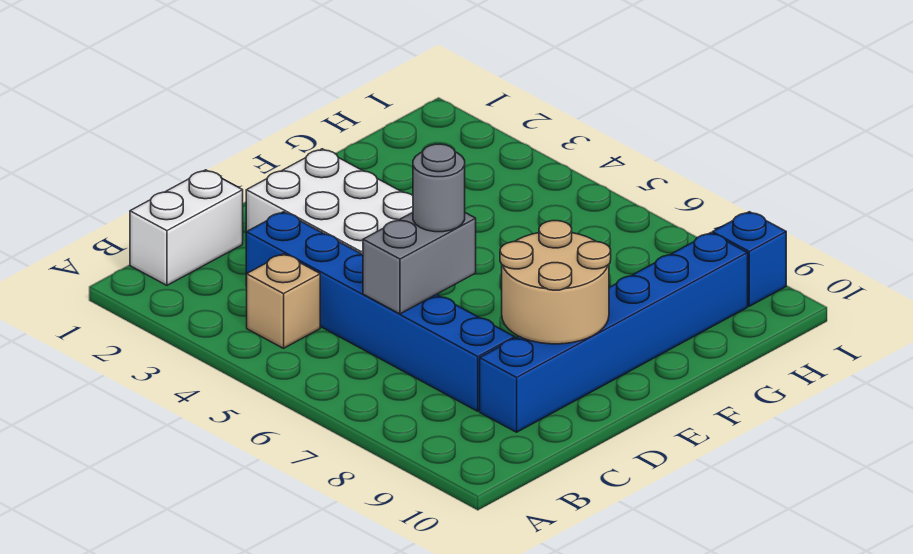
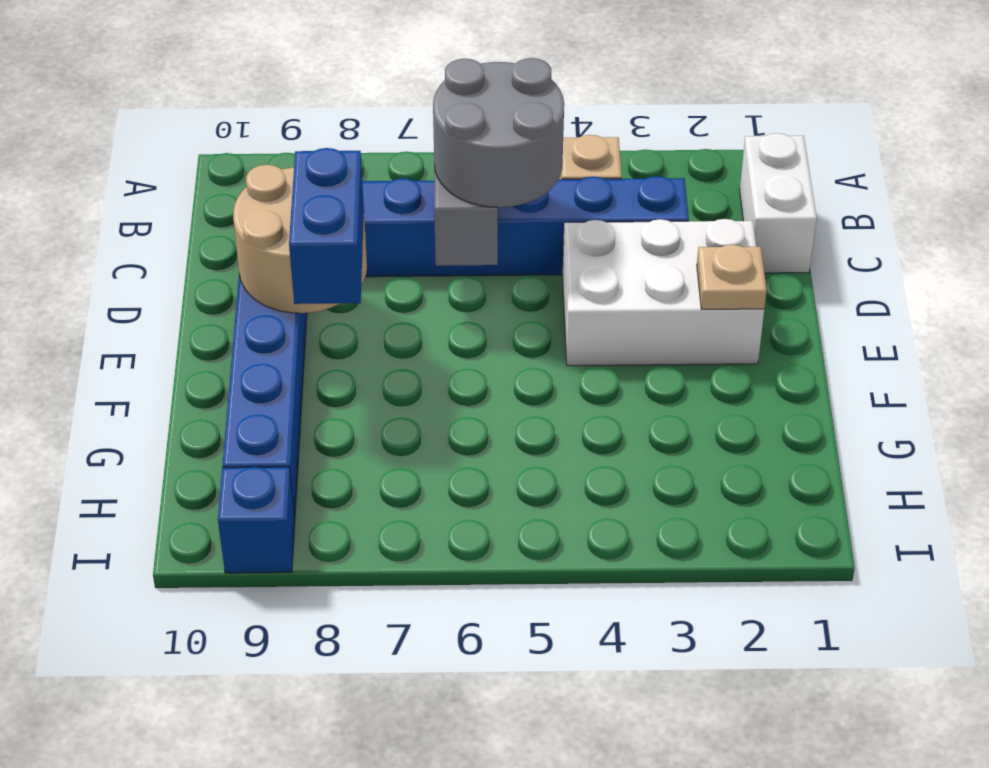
grey round brick D6 level 3 -> grey round brick C5:D6 level 3
none -> tan plate E2 level 2
none -> blue brick E8:F8 level 3

